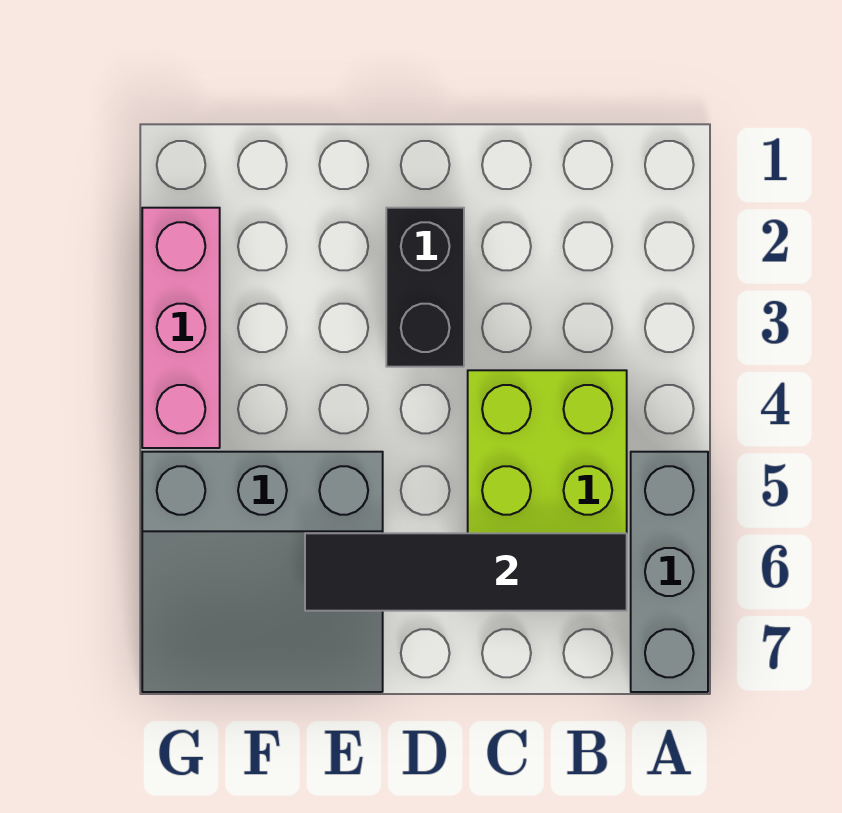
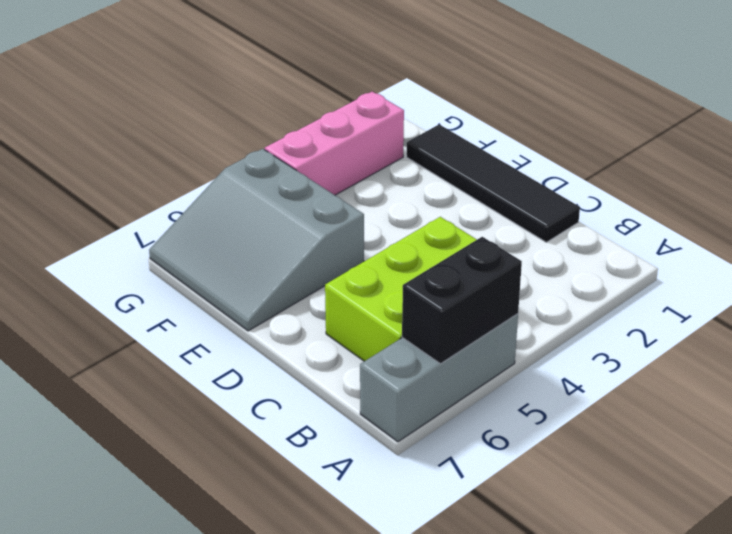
black tile B6:E6 level 2 -> black tile C1:F1 level 1
black brick D2:D3 level 1 -> black brick A5:A6 level 2

